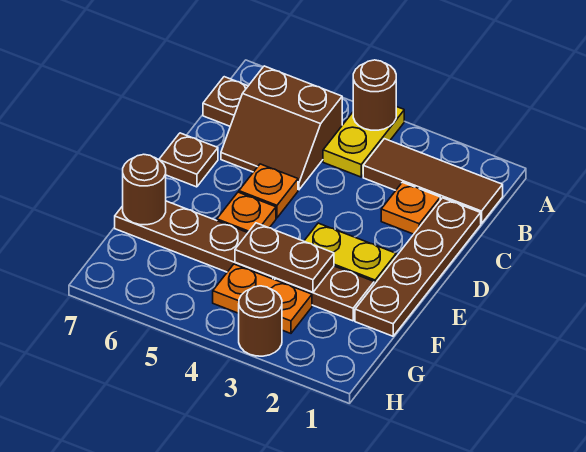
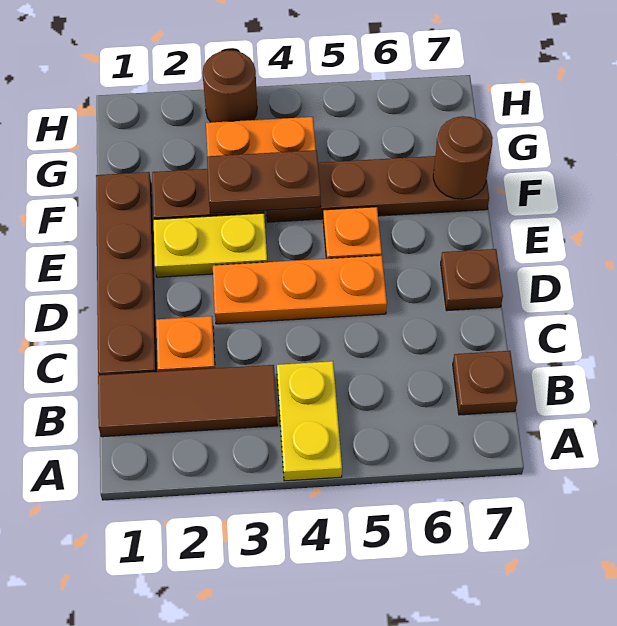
brown round brick A4 level 2 -> none
brown slope B5:C6 level 1 top B -> none
orange plate D5 level 1 -> orange plate D3:D5 level 1

